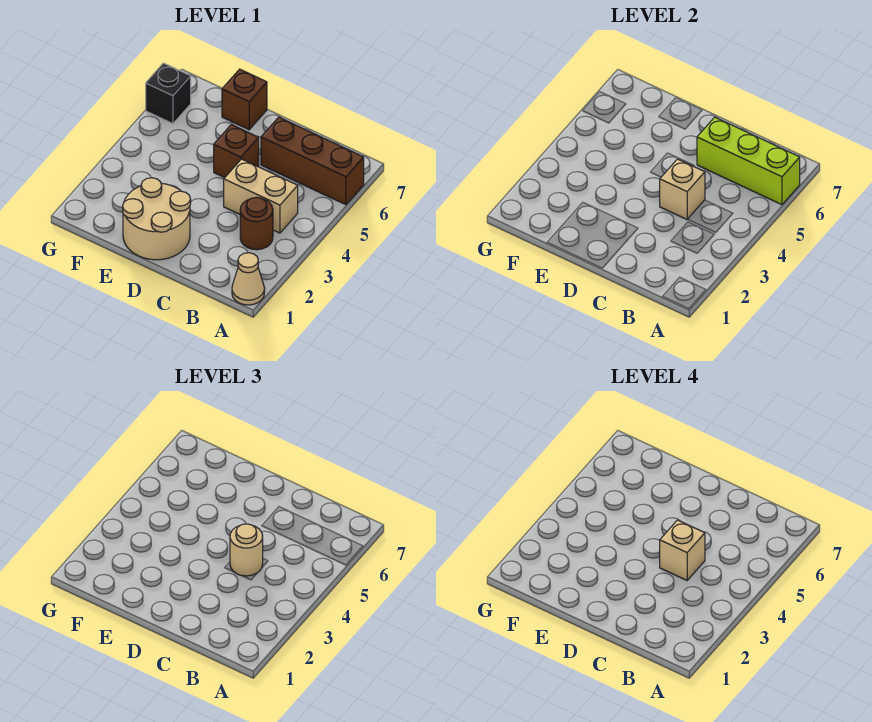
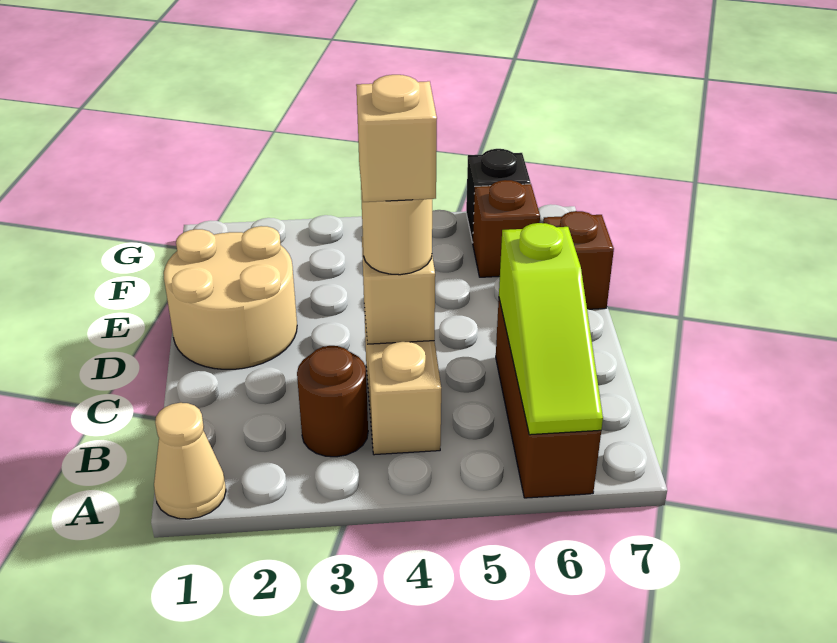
lime brick A6:C6 level 2 -> lime slope A6:C6 level 2 top C
brown brick D5 level 1 -> brown brick F6 level 1

